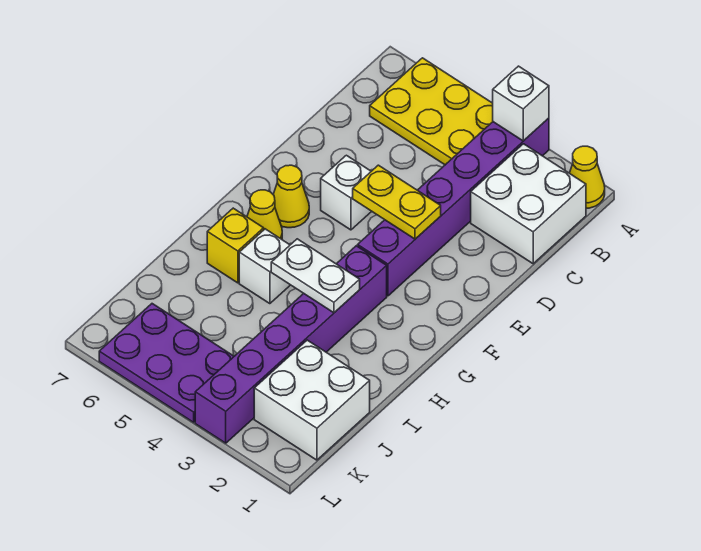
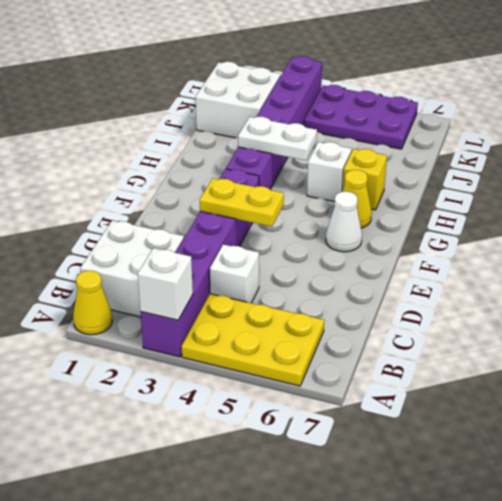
white brick E5 level 1 -> white brick C4 level 1
yellow cone F6 level 1 -> white cone F6 level 1

